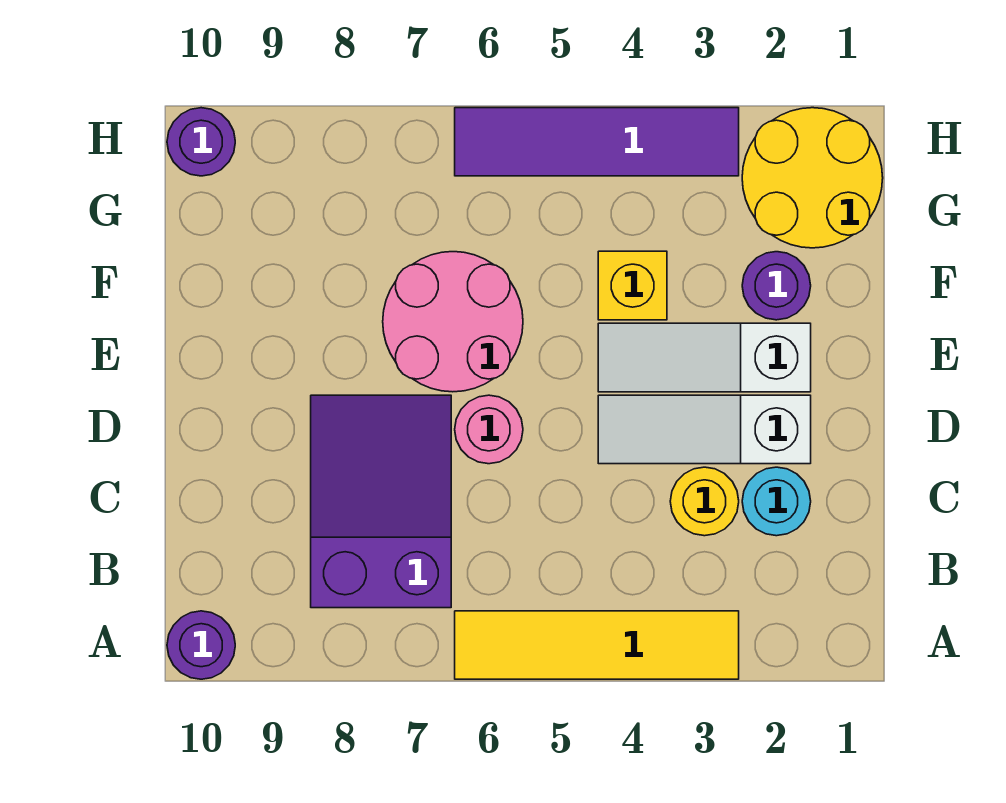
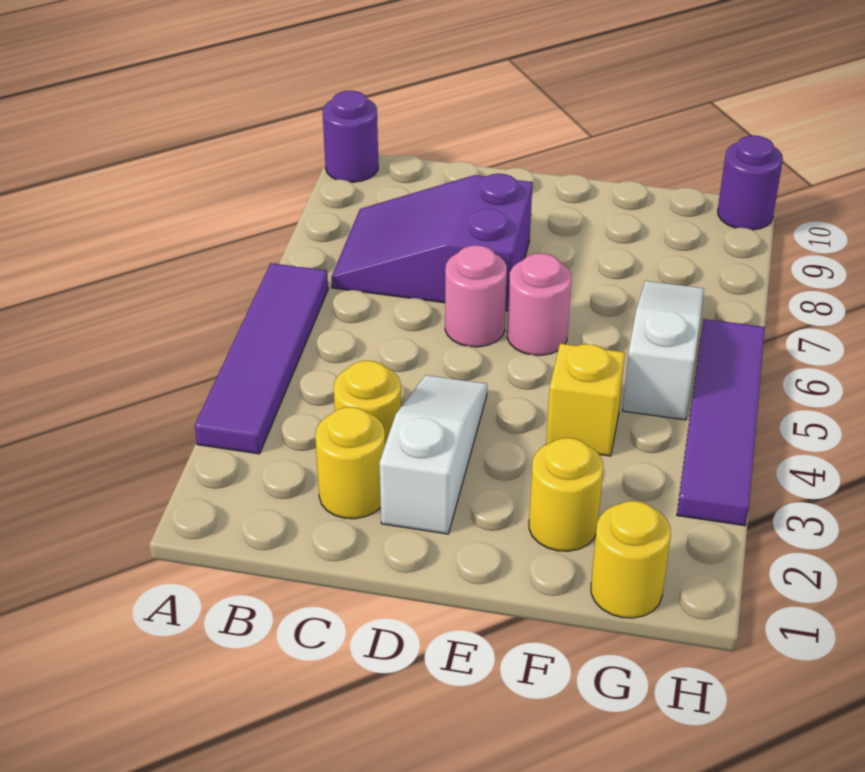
yellow tile A3:A6 level 1 -> purple tile A3:A6 level 1
purple slope B7:D8 level 1 top B -> purple slope B7:D8 level 1 top D
cyan round brick C2 level 1 -> yellow round brick C2 level 1
white slope E2:E4 level 1 top 2 -> white slope G5:G7 level 1 top 5
pink round brick E6:F7 level 1 -> pink round brick E6 level 1
purple round brick F2 level 1 -> yellow round brick F2 level 1
yellow round brick G1:H2 level 1 -> yellow round brick G1 level 1

